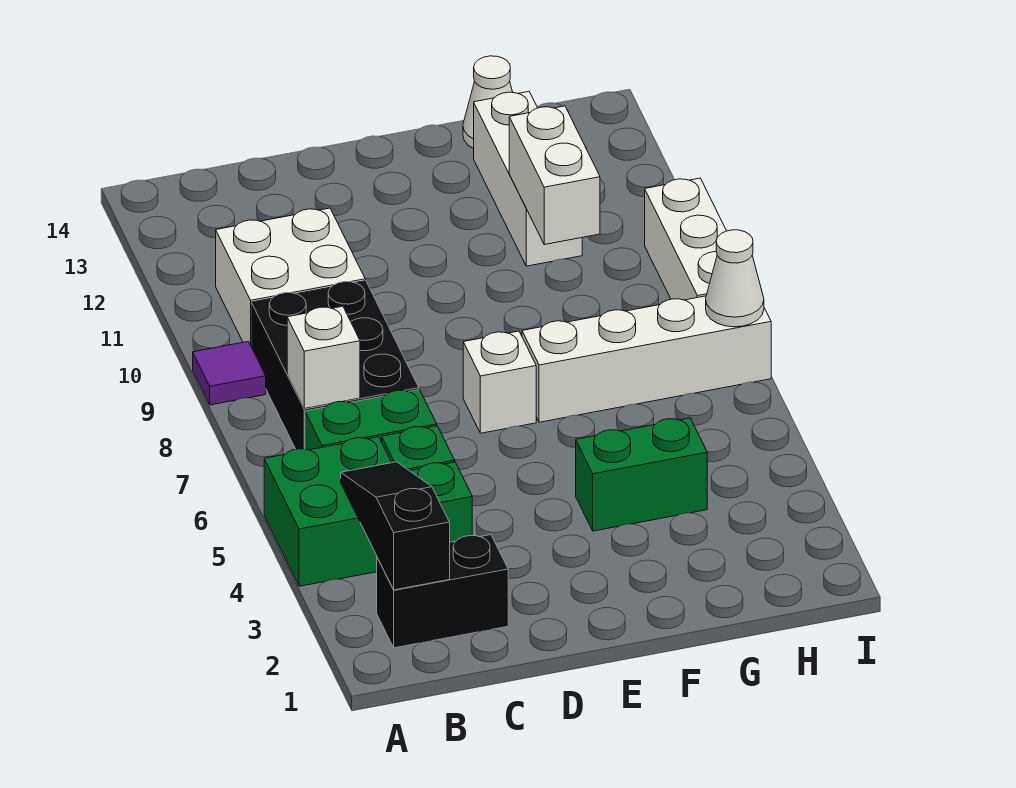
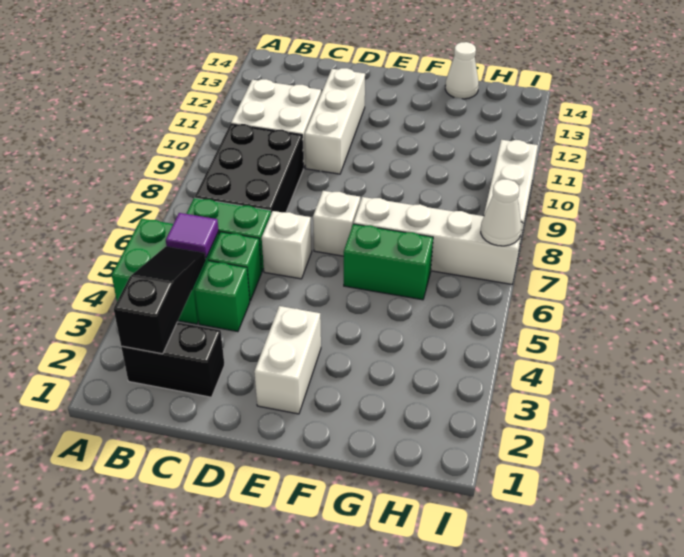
purple tile A9 level 1 -> purple tile B5 level 2
white brick B7 level 2 -> white brick D6 level 1
green brick F4:G4 level 1 -> green brick F6:G6 level 1
white brick G10:G11 level 2 -> white brick E2:E3 level 1
white brick G11:G13 level 1 -> white brick D10:D12 level 1

